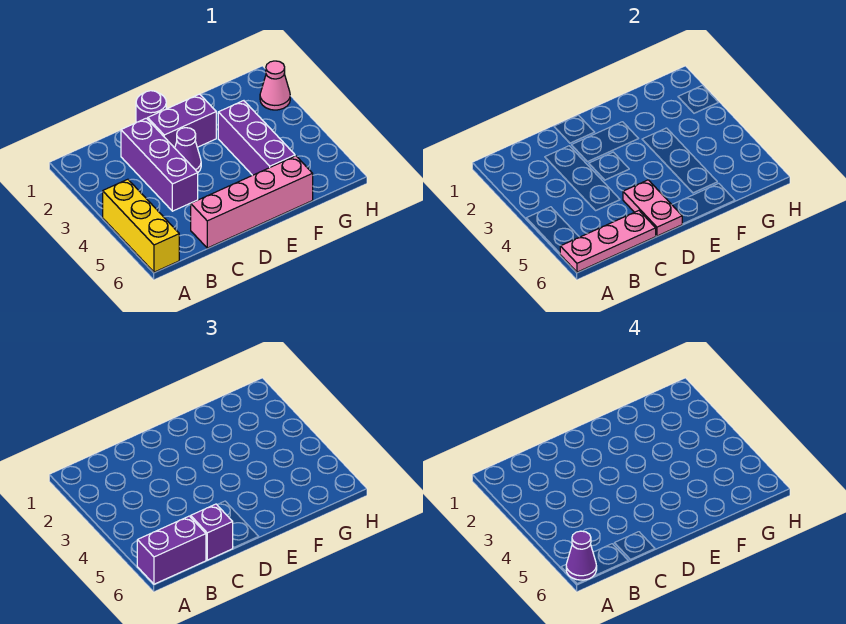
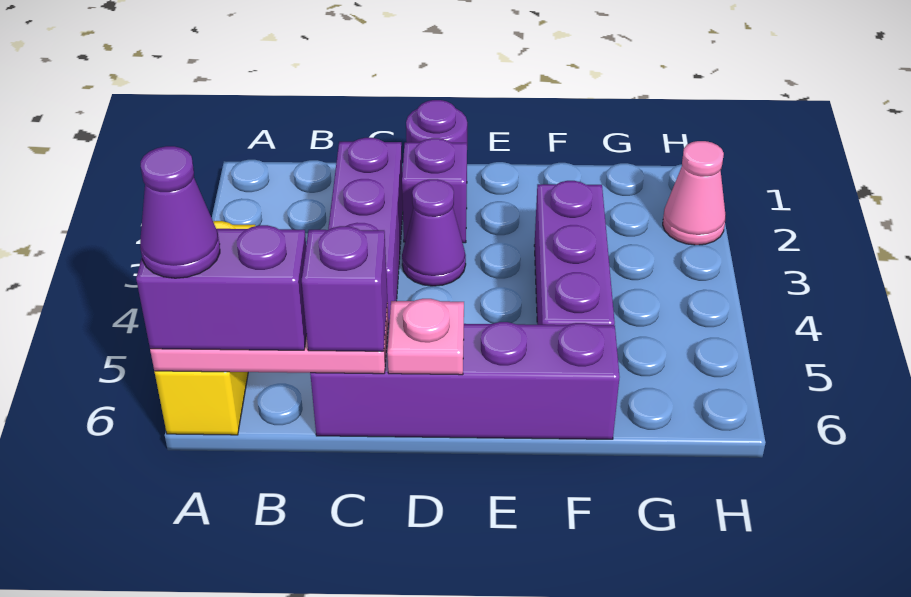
pink brick C6:F6 level 1 -> purple brick C6:F6 level 1
purple brick D2:E2 level 1 -> purple brick D2 level 1
pink plate D5:D6 level 2 -> pink plate D6 level 2

